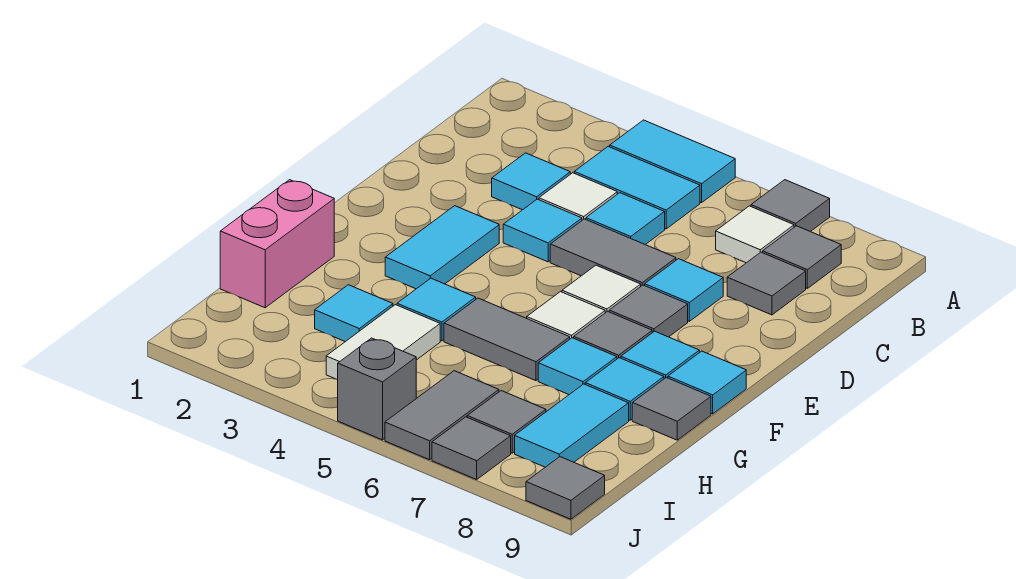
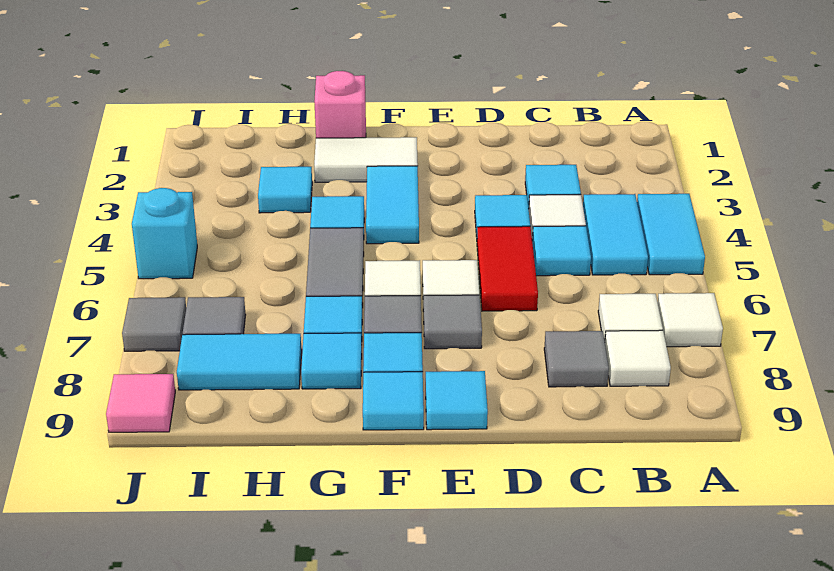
grey tile A7 level 1 -> white tile A7 level 1
grey tile B8 level 1 -> white tile B8 level 1
grey tile D5:D6 level 1 -> red tile D5:D6 level 1
cyan tile D7 level 1 -> cyan tile E9 level 1
cyan tile E3:F3 level 1 -> cyan tile F3:F4 level 1
pink brick G1:H1 level 1 -> pink brick G1 level 1
grey tile G9 level 1 -> none
white tile H4:I4 level 1 -> white tile F2:G2 level 1
grey tile I6:J6 level 1 -> none
grey brick J5 level 1 -> cyan brick J5 level 1
grey tile J9 level 1 -> pink tile J9 level 1

